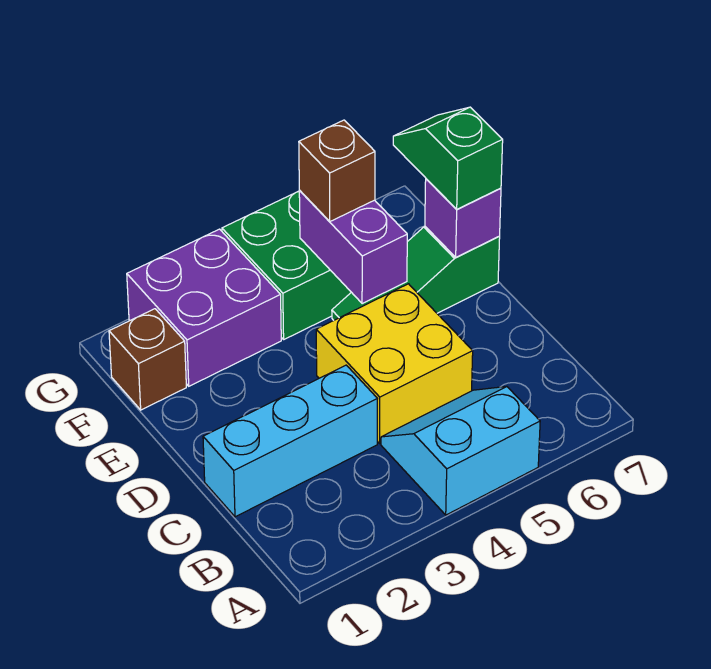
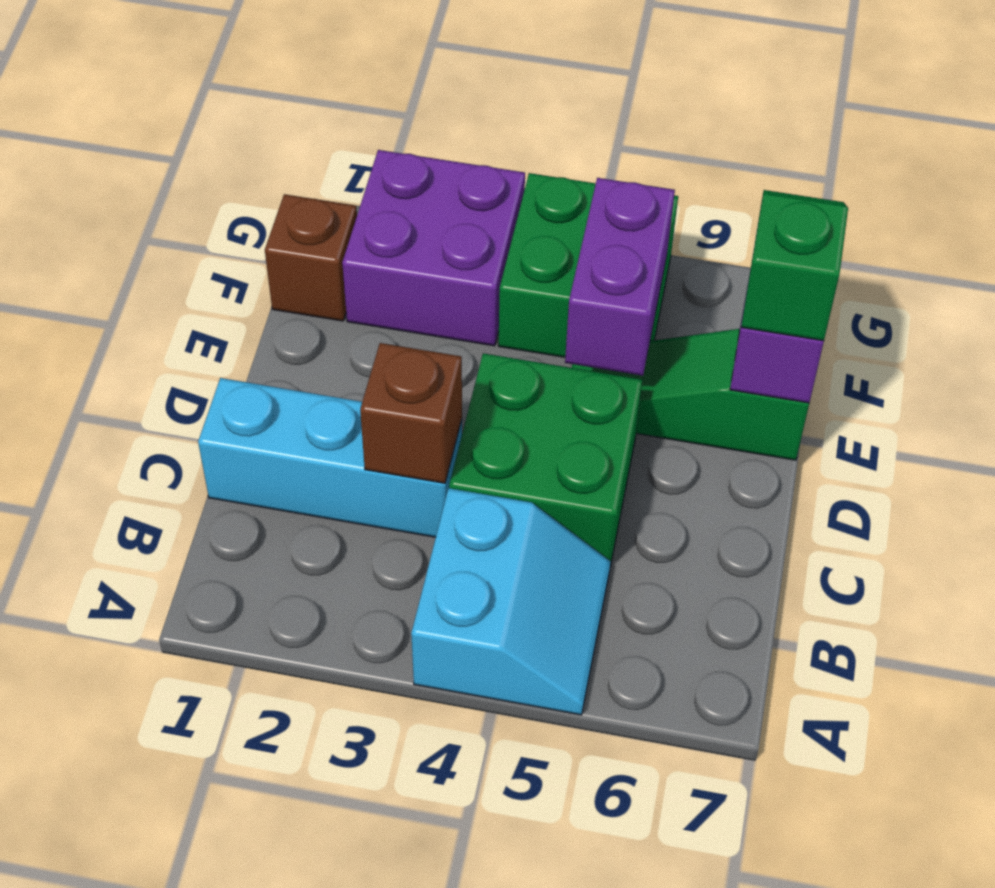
cyan slope A4:B5 level 1 top A -> cyan slope A4:B5 level 1 top 4
yellow brick C4:D5 level 1 -> green brick C4:D5 level 1
brown brick F5 level 3 -> brown brick C3 level 2

